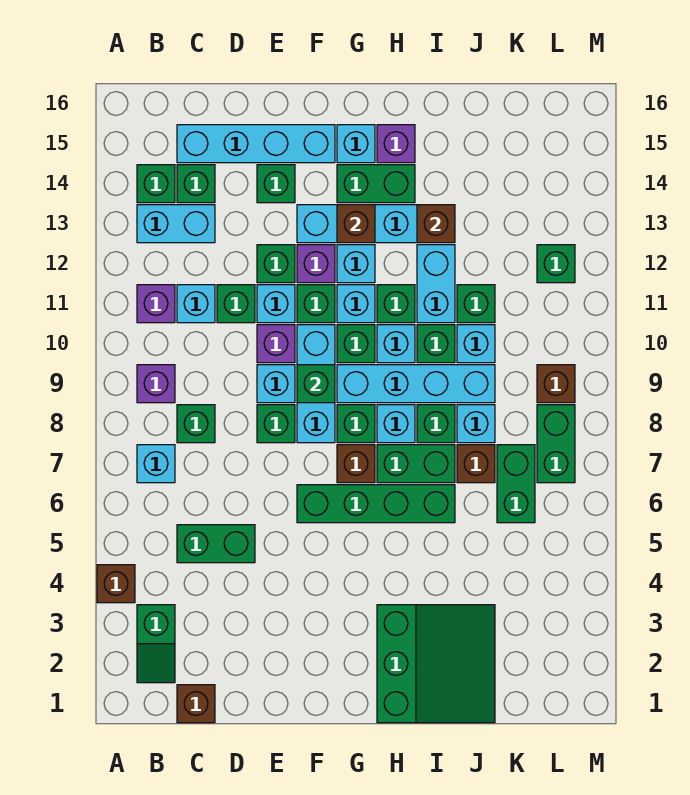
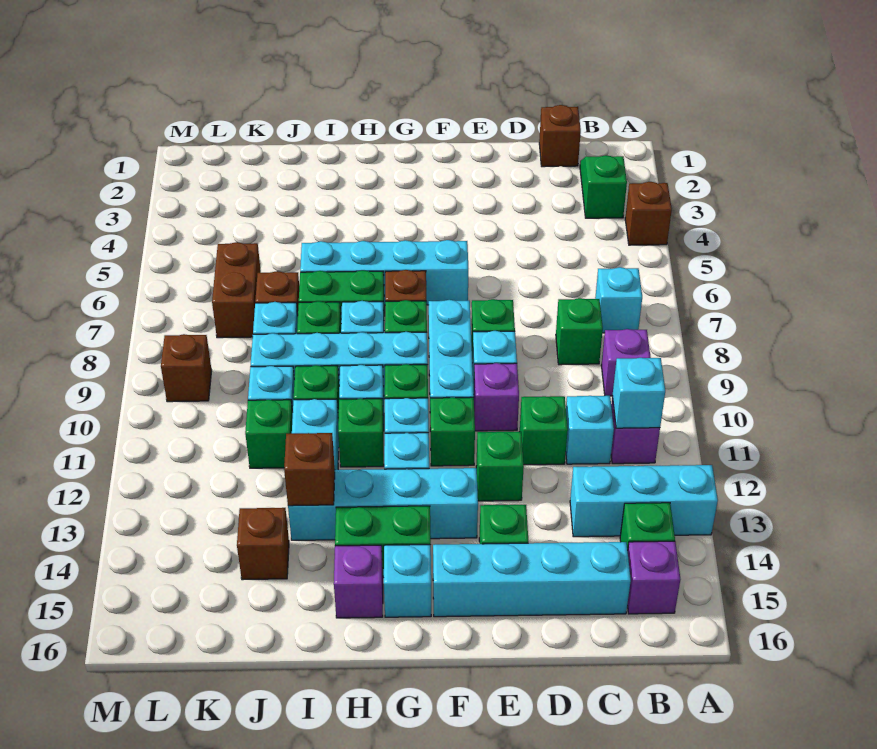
cyan brick B13:C13 level 1 -> cyan brick A13:C13 level 1
green brick C5:D5 level 1 -> none
green brick C14 level 1 -> none
cyan brick E11 level 1 -> cyan brick B11 level 2
green brick F6:I6 level 1 -> cyan brick F6:I6 level 1
green brick F9 level 2 -> none
purple brick F12 level 1 -> purple brick B15 level 1
brown brick G13 level 2 -> brown brick J14 level 1
green slope H1:J3 level 1 top H -> none
green brick K6:K7 level 1 -> brown brick K6:K7 level 1
green brick L7:L8 level 1 -> none
green brick L12 level 1 -> none

